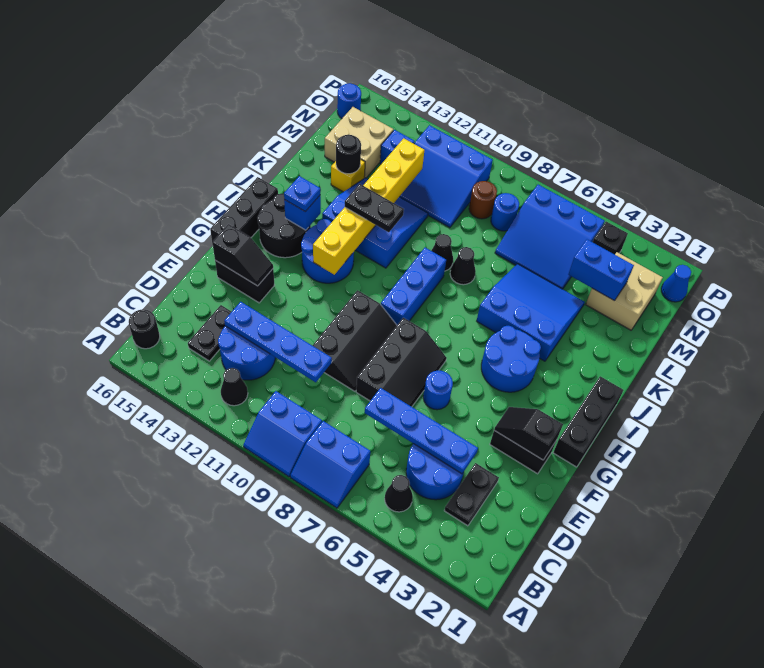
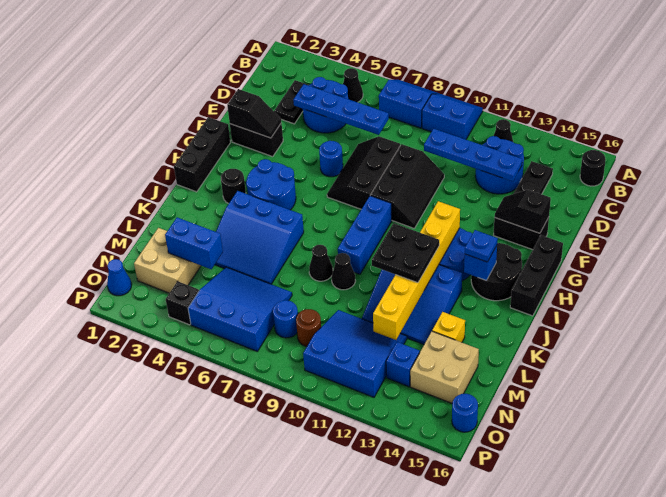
black slope E9:G10 level 1 top 10 -> black slope E9:G10 level 1 top 9
black plate J11:J12 level 3 -> black plate J11:K12 level 3
black round brick L14 level 2 -> black round brick I3 level 1

